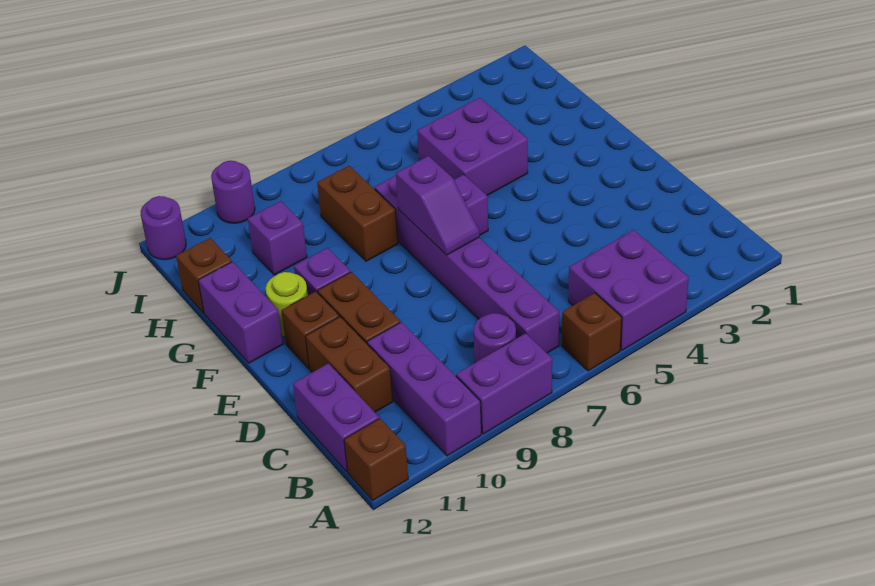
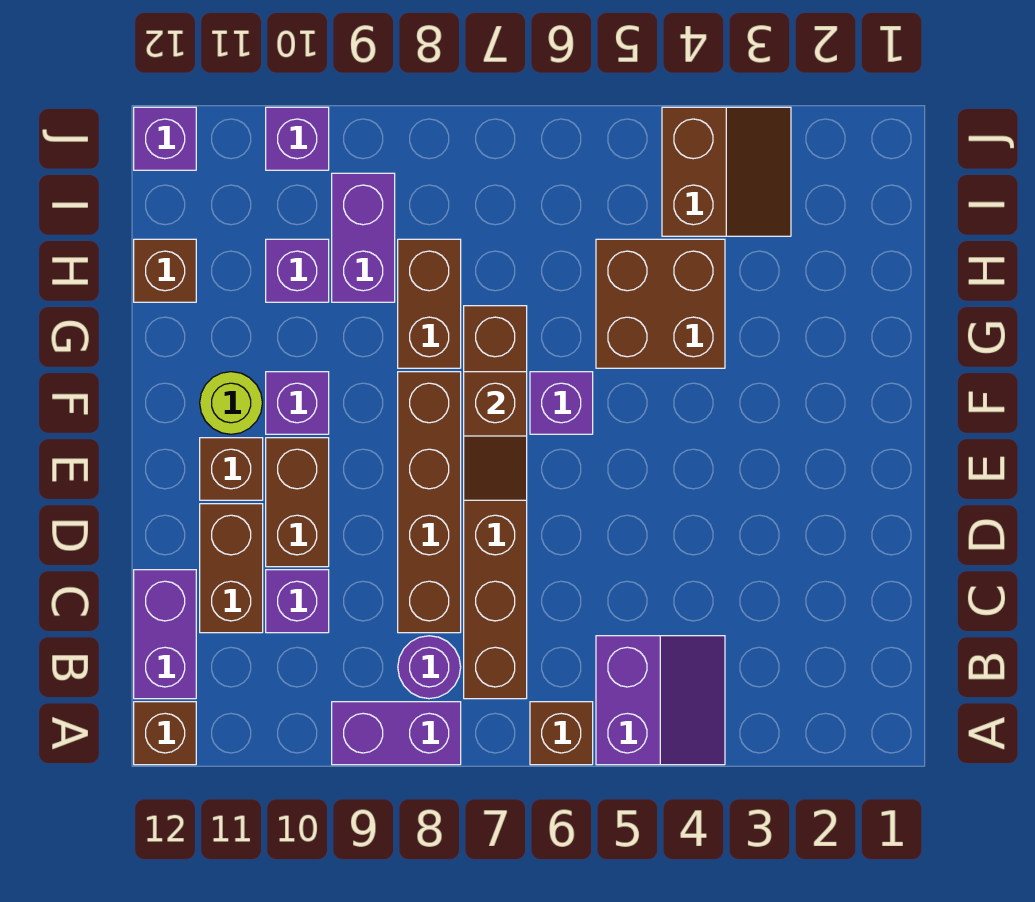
purple brick A4:B5 level 1 -> purple slope A4:B5 level 1 top 5
purple brick A10:C10 level 1 -> purple brick C10 level 1
purple brick B7:G7 level 1 -> brown brick B7:G7 level 1
none -> brown brick C8:F8 level 1
purple slope E7:F7 level 2 top F -> brown slope E7:F7 level 2 top F
purple brick F12:G12 level 1 -> purple brick H9:I9 level 1
purple brick G4:H5 level 1 -> brown brick G4:H5 level 1
none -> brown slope I3:J4 level 1 top 4
purple round brick J10 level 1 -> purple brick J10 level 1
purple round brick J12 level 1 -> purple brick J12 level 1

